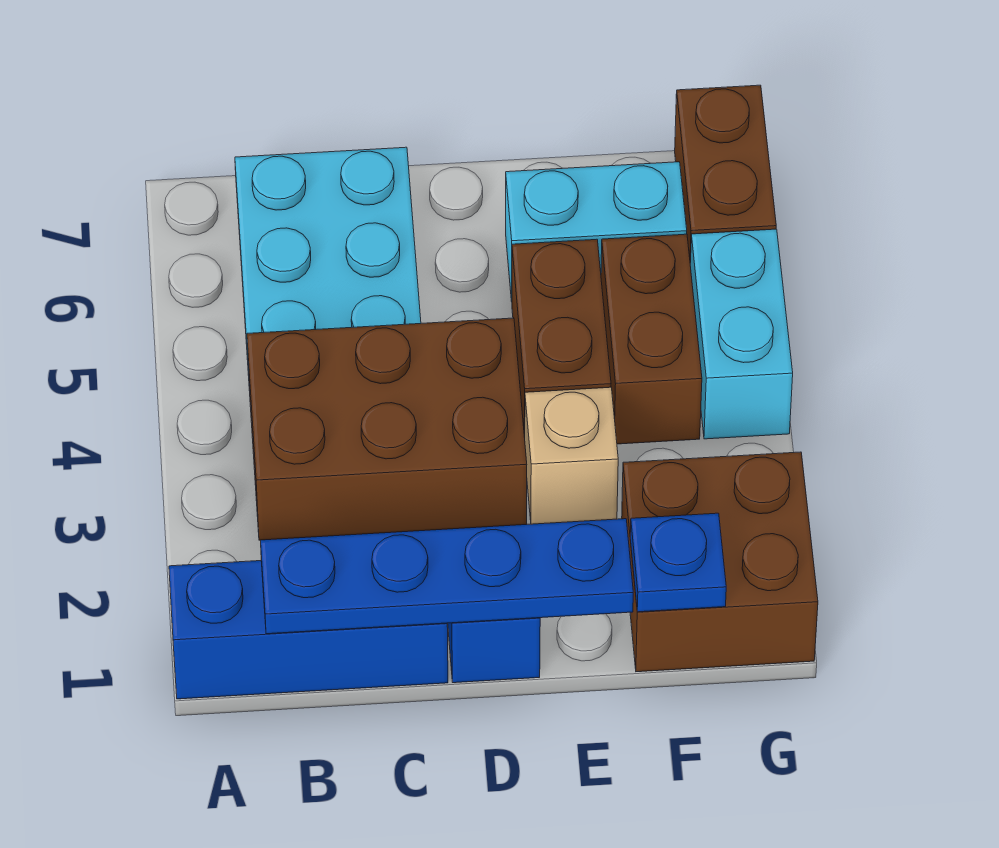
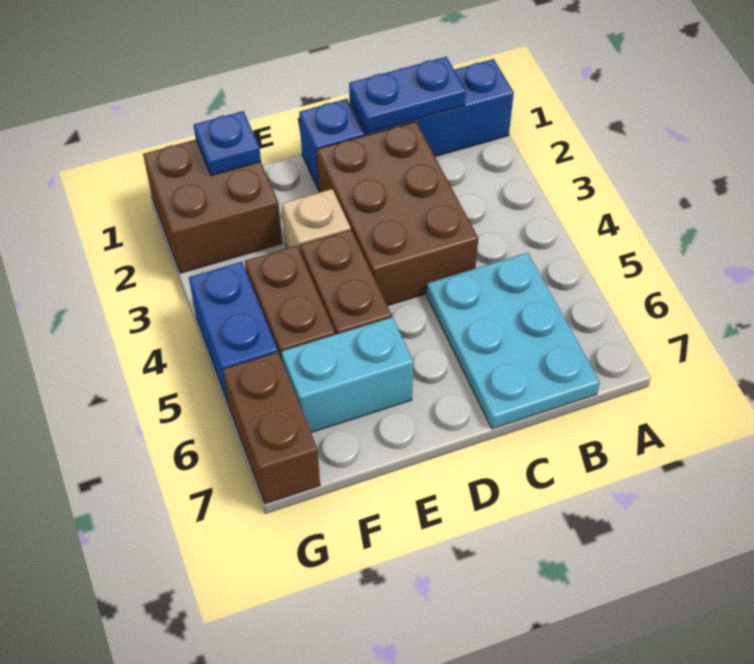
blue plate B1:E1 level 2 -> blue plate B1:C1 level 2
brown brick B3:D4 level 1 -> brown brick C2:D4 level 1
cyan brick G4:G5 level 1 -> blue brick G4:G5 level 1

